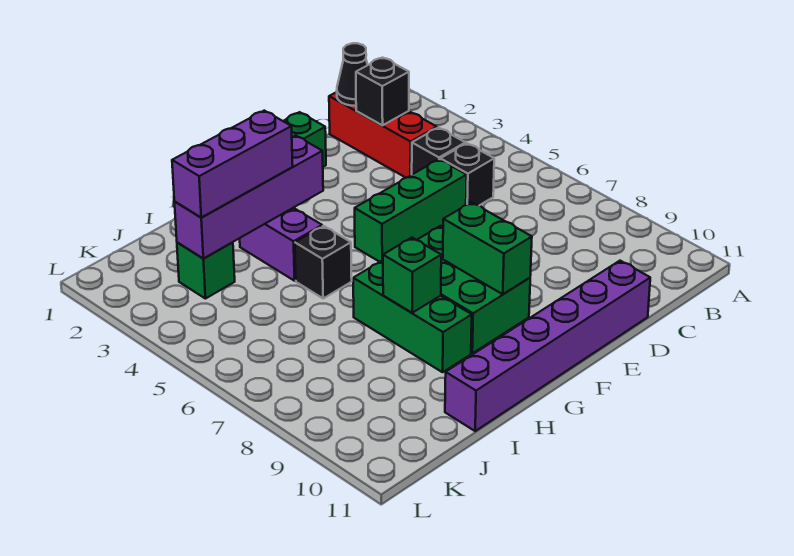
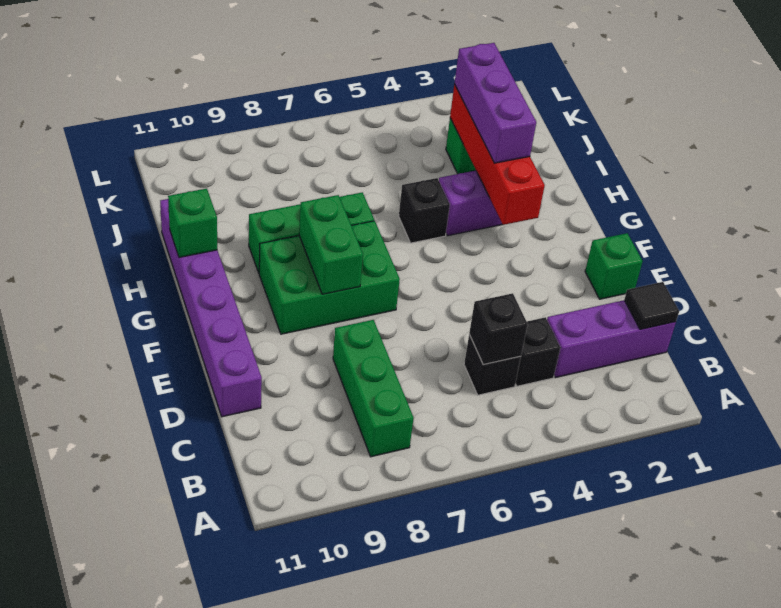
red brick C1:C3 level 1 -> purple brick C1:C3 level 1
black cone C1 level 2 -> black tile C1 level 2
black brick C2 level 2 -> black brick C5 level 2
green brick D5:F5 level 1 -> green brick B8:D8 level 1
green brick F8:F9 level 2 -> green brick F8:G8 level 2
purple brick G3:J3 level 2 -> red brick G3:J3 level 2
green brick H8 level 2 -> green brick H11 level 2

